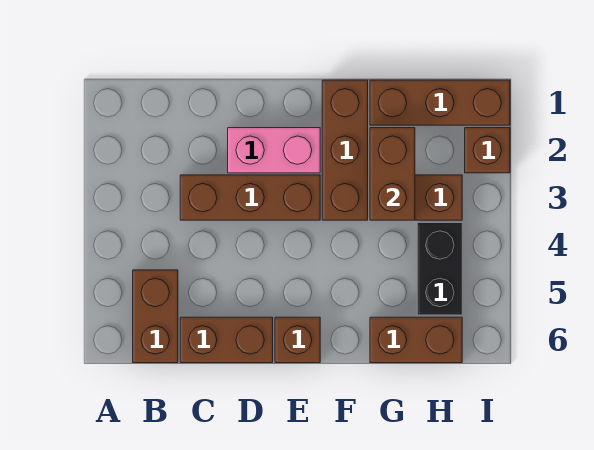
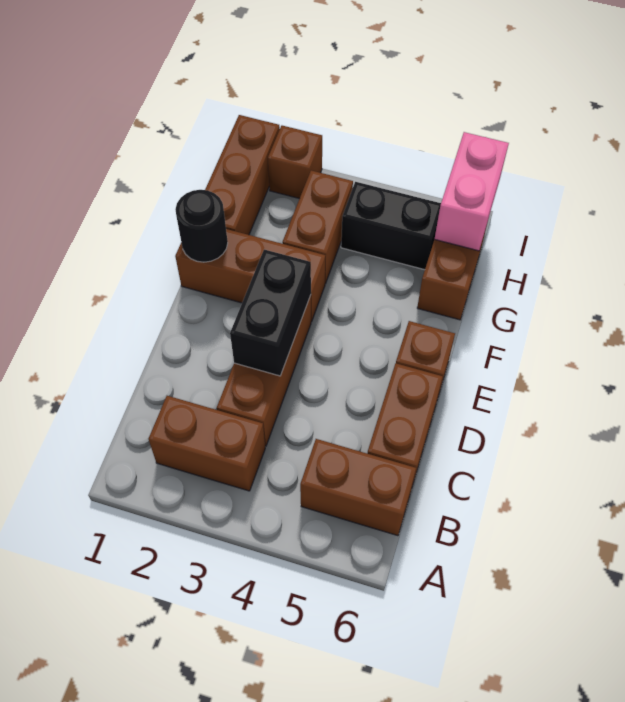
pink brick D2:E2 level 1 -> pink brick H6:I6 level 2
none -> black brick D3:E3 level 2
none -> black round brick F1 level 2
brown brick G2:G3 level 2 -> brown brick B2:B3 level 1

